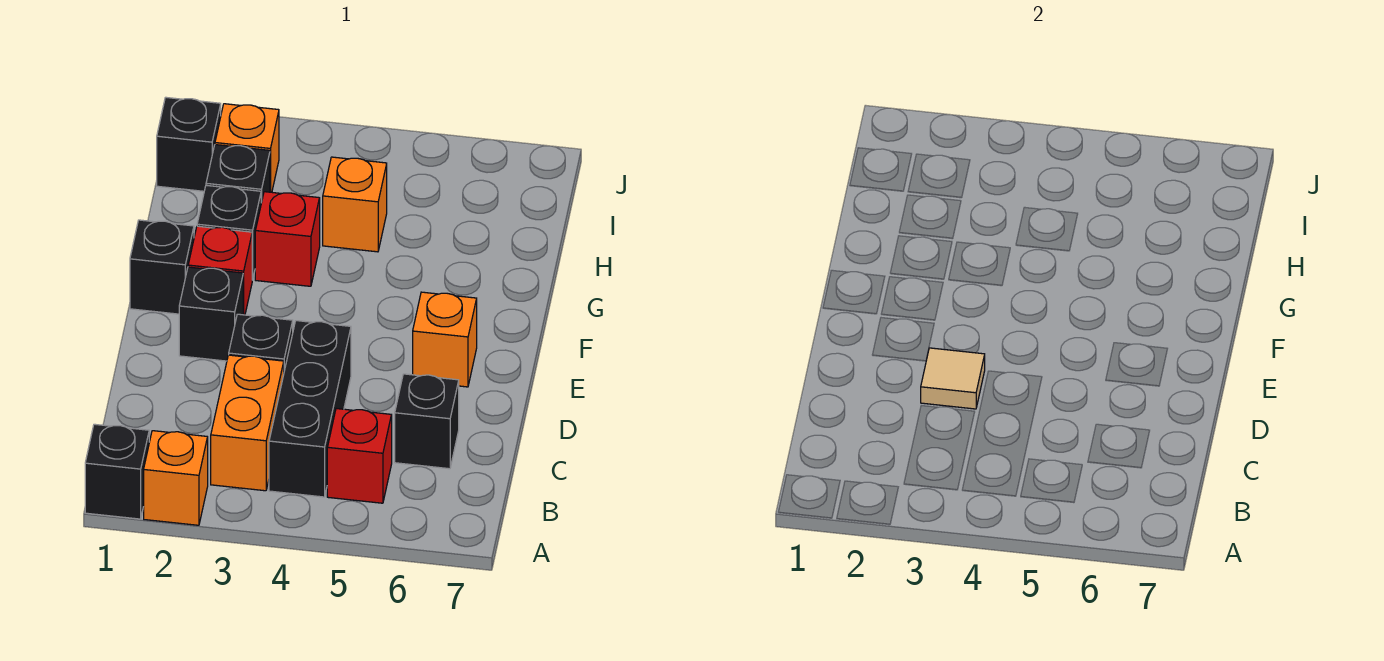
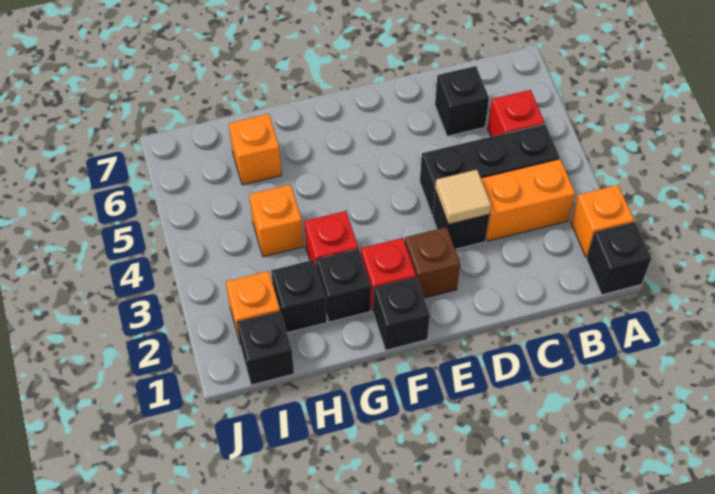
black brick E2 level 1 -> brown brick E2 level 1
orange brick E6 level 1 -> orange brick H6 level 1

